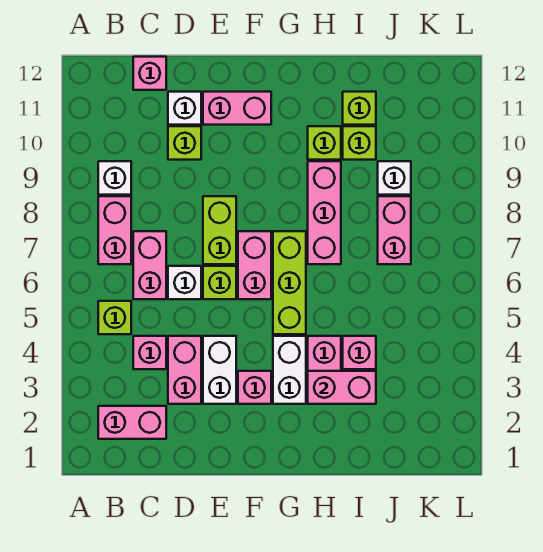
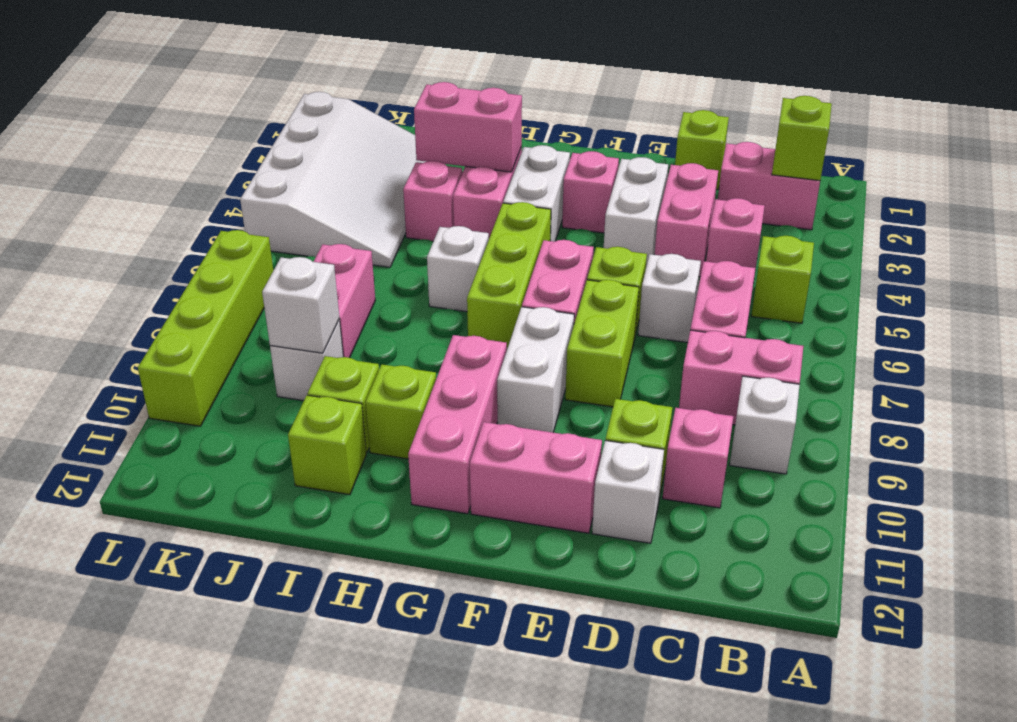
none -> lime brick B2 level 2
pink brick B7:B8 level 1 -> pink brick B8:C8 level 1
pink brick C12 level 1 -> pink brick C10 level 1
none -> lime brick D1 level 1
none -> white brick F8:F9 level 1
none -> white brick H6 level 1
pink brick H7:H9 level 1 -> pink brick G9:G11 level 1
none -> white slope J2:L5 level 1 top L
none -> white brick J9 level 2
none -> lime brick L7:L10 level 1

